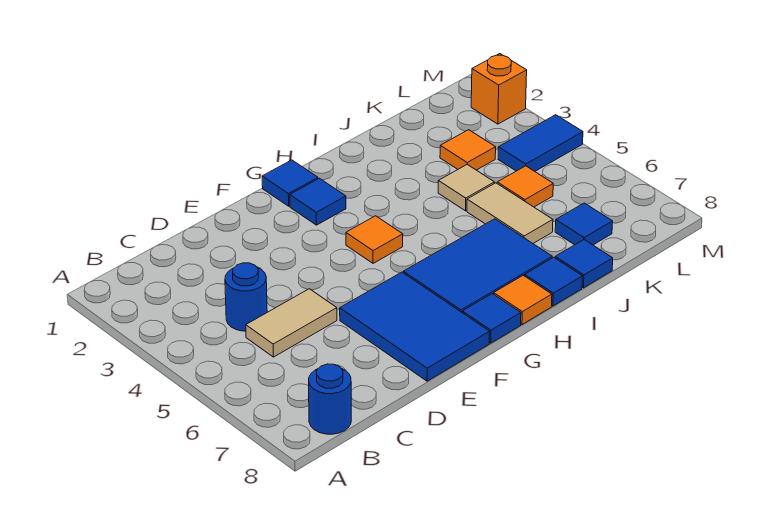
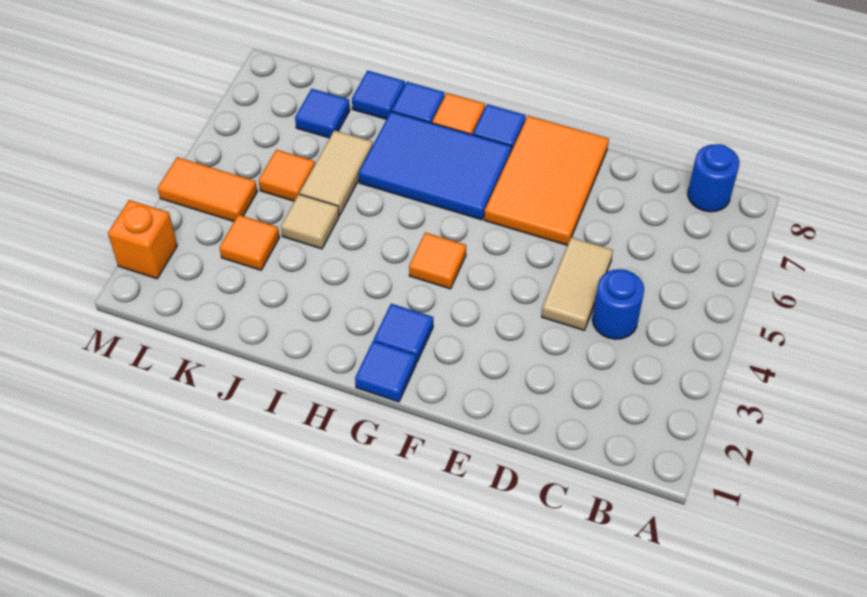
tan tile C5:D5 level 1 -> tan tile D4:D5 level 1
blue tile E6:F8 level 1 -> orange tile E6:F8 level 1
blue tile L4:M4 level 1 -> orange tile L4:M4 level 1

